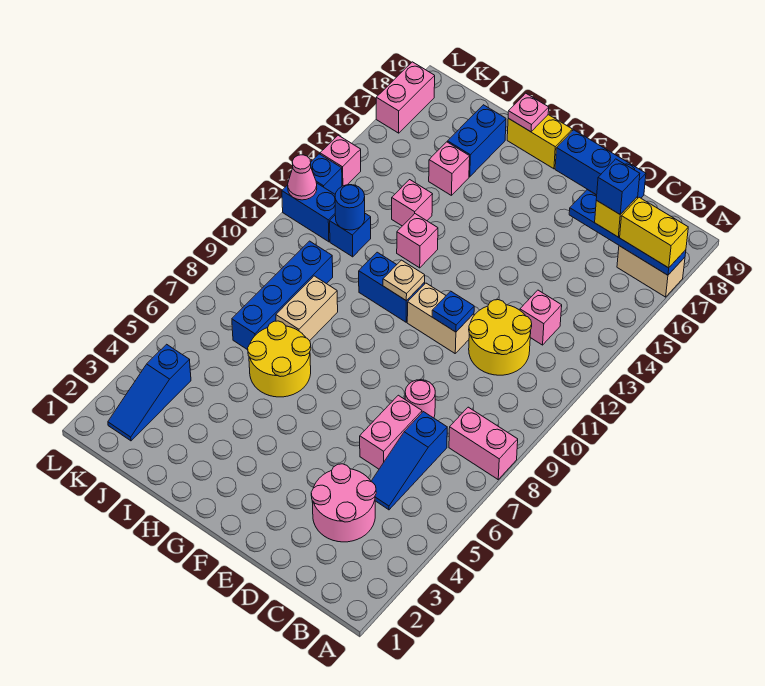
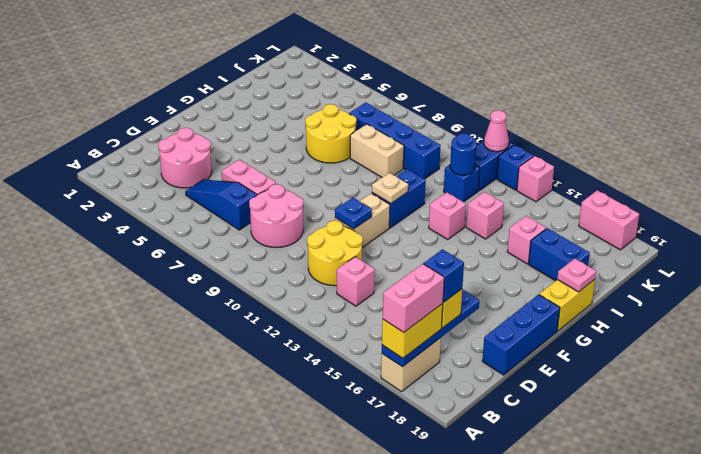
pink brick A8:B8 level 1 -> pink brick A17:B17 level 4
pink round brick D8 level 1 -> pink round brick C8:D9 level 1
blue slope K2:K4 level 1 top 4 -> none

